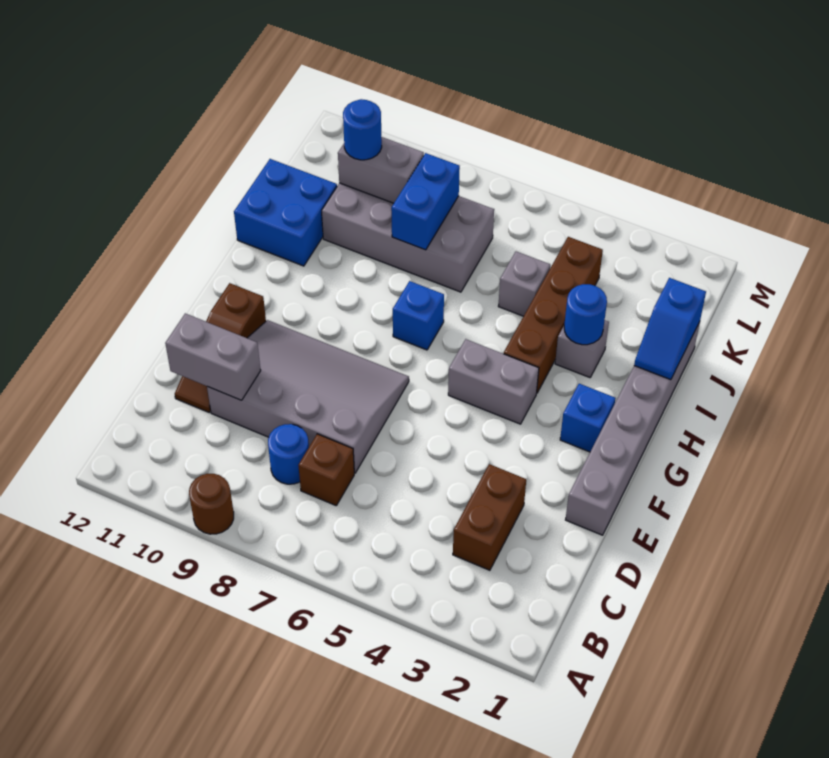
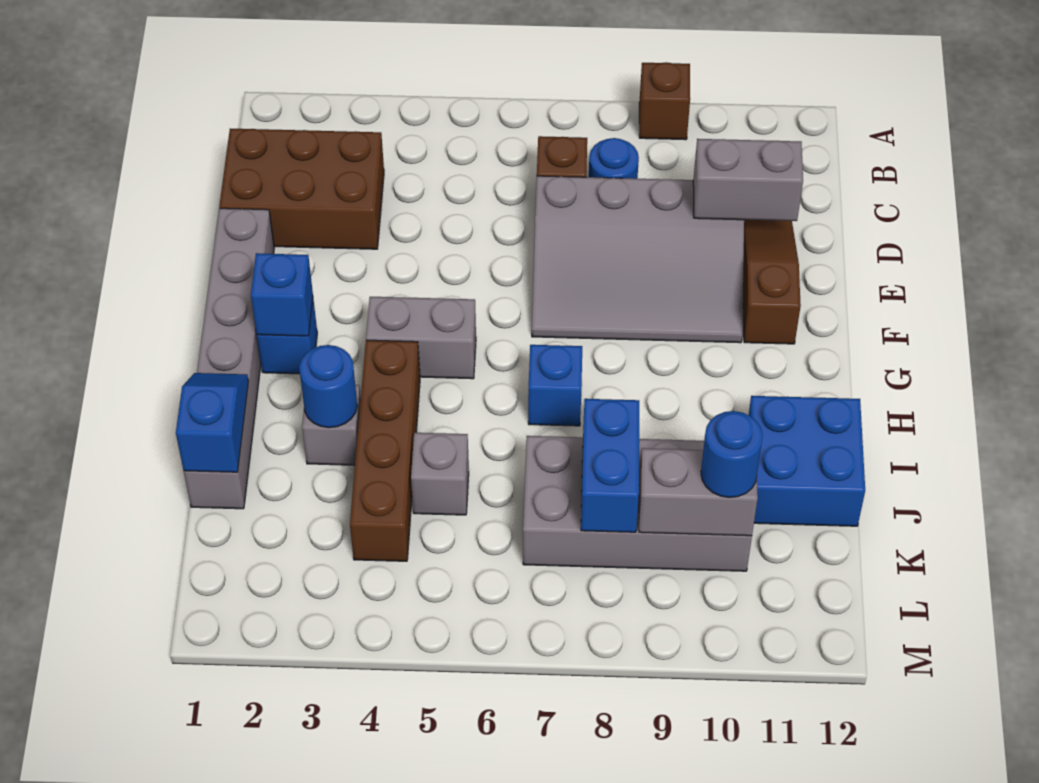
brown round brick A9 level 1 -> brown brick A9 level 1
brown brick C3:D3 level 1 -> brown brick C1:D3 level 1
none -> blue brick G2 level 2

